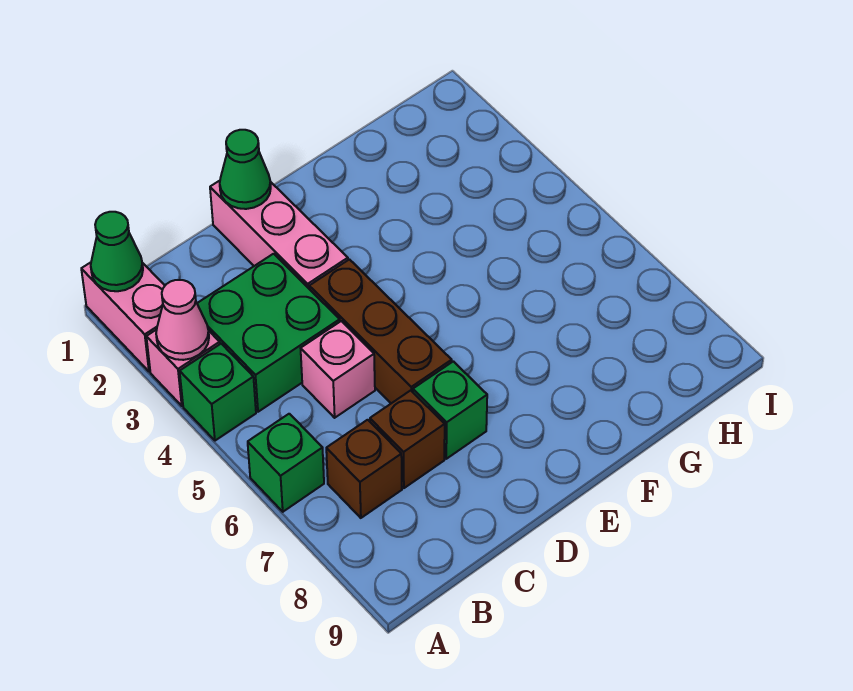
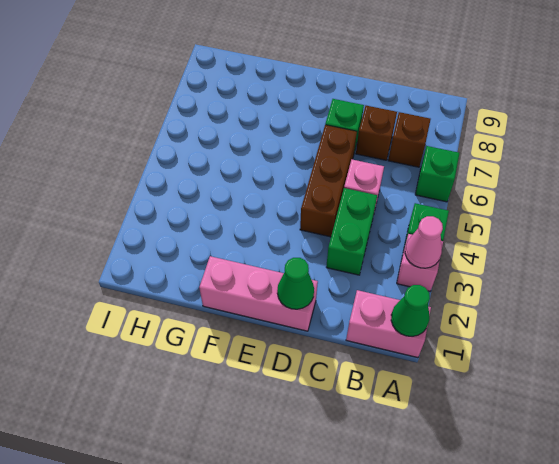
pink brick A1:A2 level 1 -> pink brick A1:B1 level 1
green brick B3:C4 level 1 -> green brick C3:C4 level 1
pink brick D1:D3 level 1 -> pink brick D1:F1 level 1

